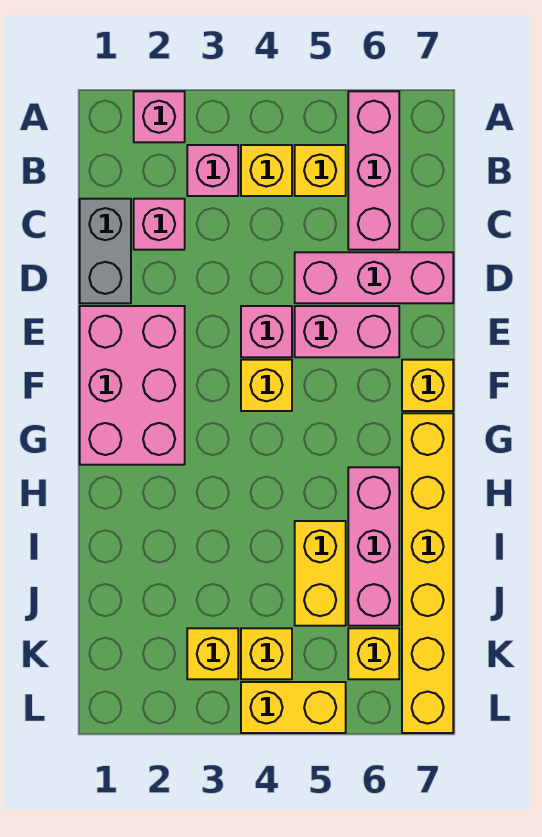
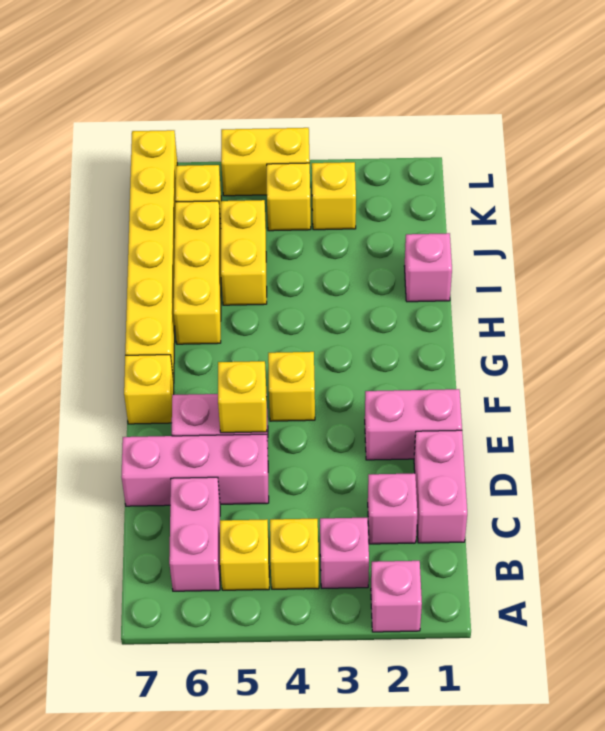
pink brick A6:C6 level 1 -> pink brick B6:C6 level 1
grey brick C1:D1 level 1 -> pink brick C1:D1 level 1
pink brick E1:G2 level 1 -> pink brick E1:E2 level 1
pink brick E4 level 1 -> pink brick I1 level 1
none -> yellow brick E5 level 2
pink brick H6:J6 level 1 -> yellow brick H6:J6 level 1

